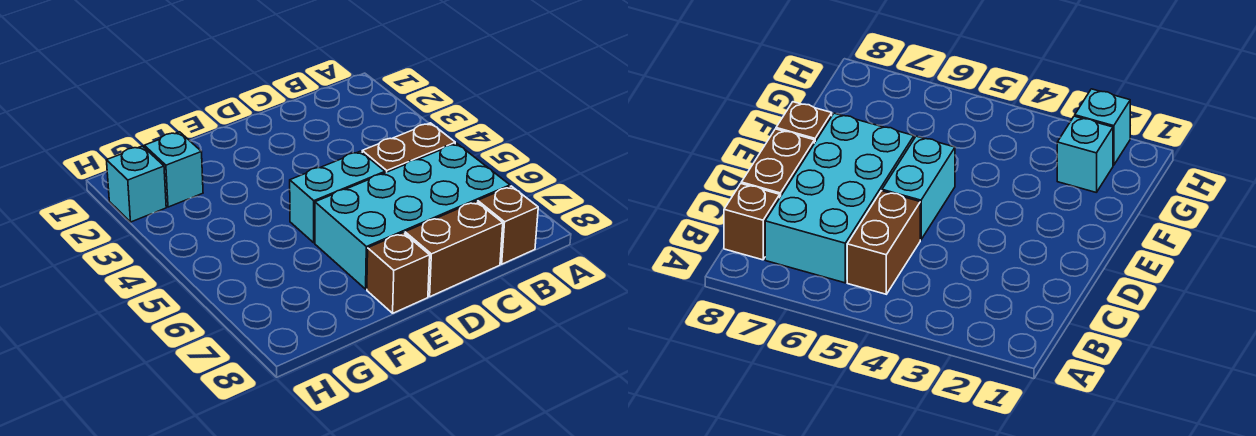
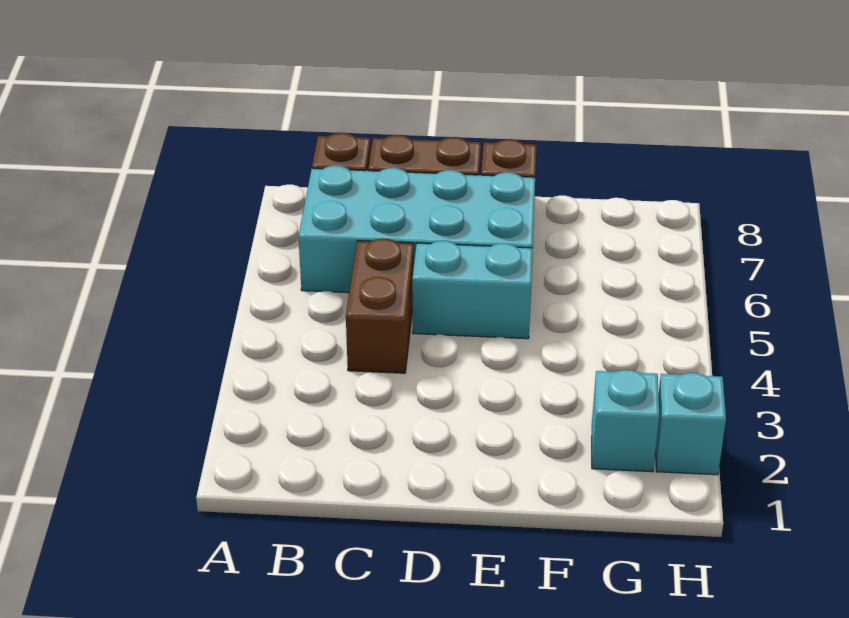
brown brick B5:C5 level 1 -> brown brick C4:C5 level 1

